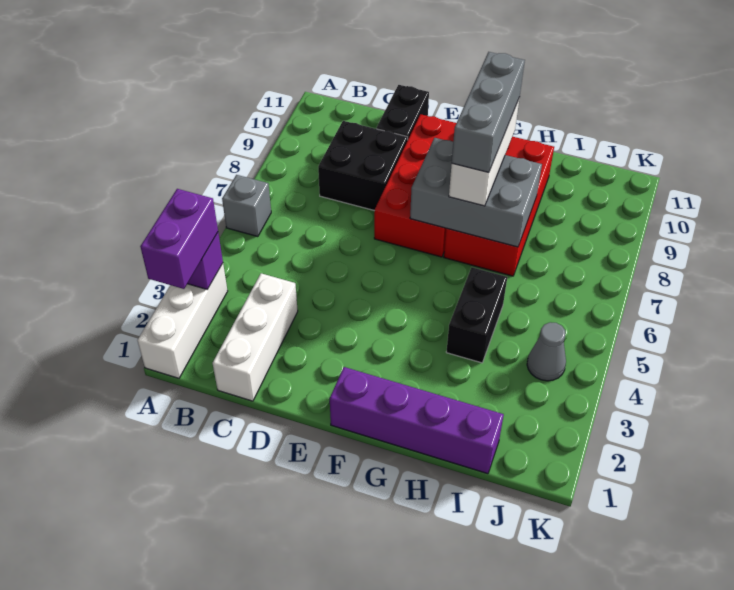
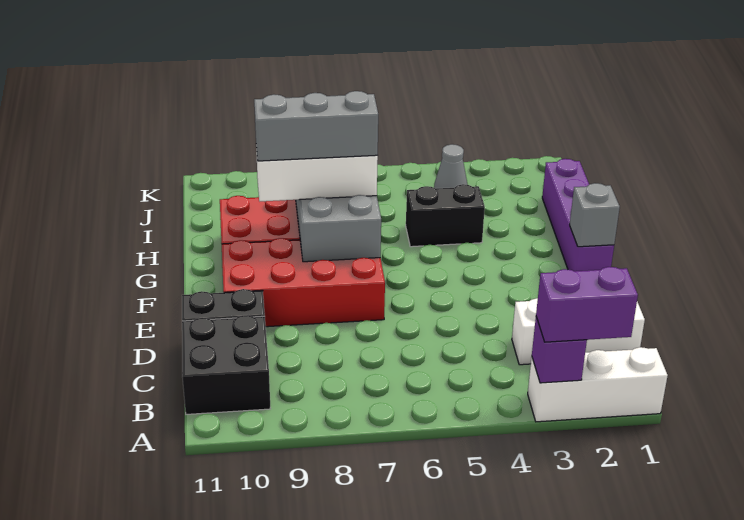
grey brick A6 level 1 -> grey brick F1 level 2
black brick C8:D9 level 1 -> black brick B10:C11 level 1

